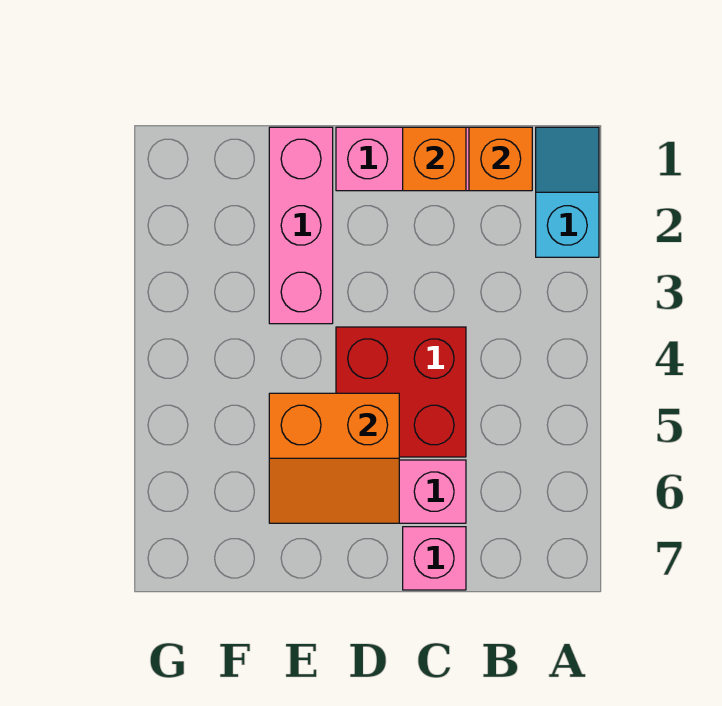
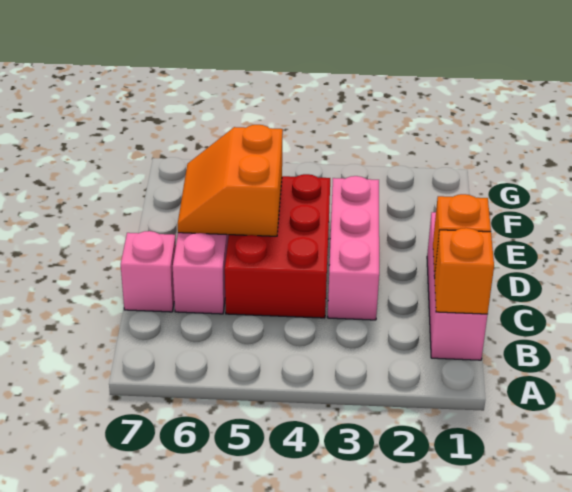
cyan slope A1:A2 level 1 top 2 -> none
red brick C4:D5 level 1 -> red brick C4:E5 level 1
pink brick E1:E3 level 1 -> pink brick C3:E3 level 1

